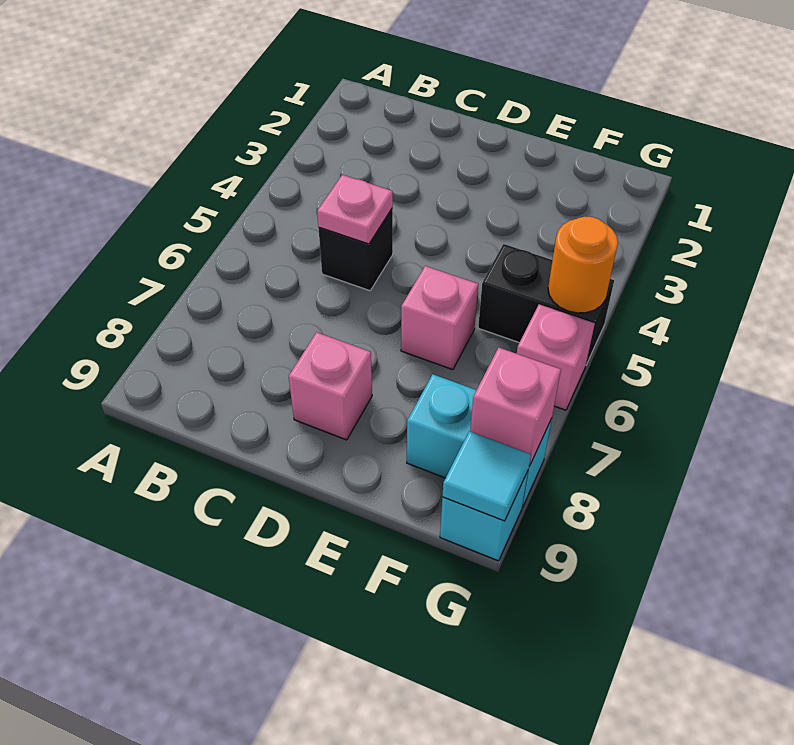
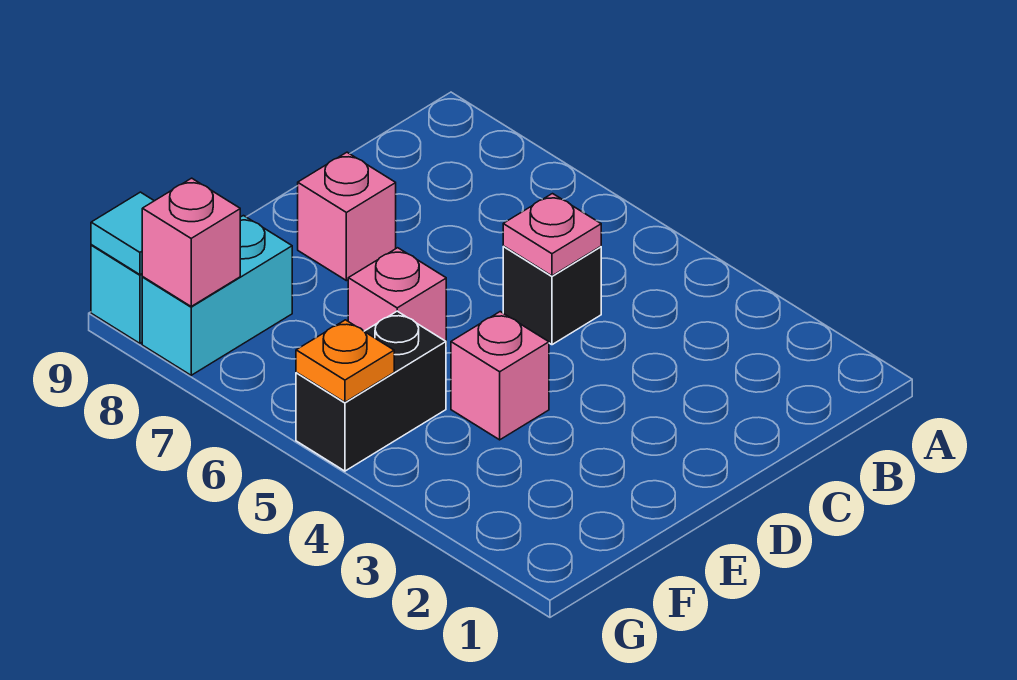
orange round brick G5 level 2 -> orange plate G5 level 2
pink brick G6 level 1 -> pink brick E4 level 1

